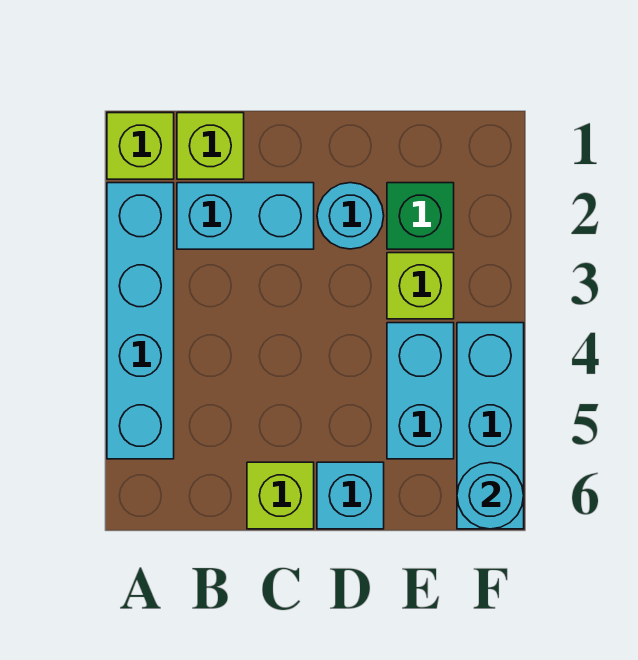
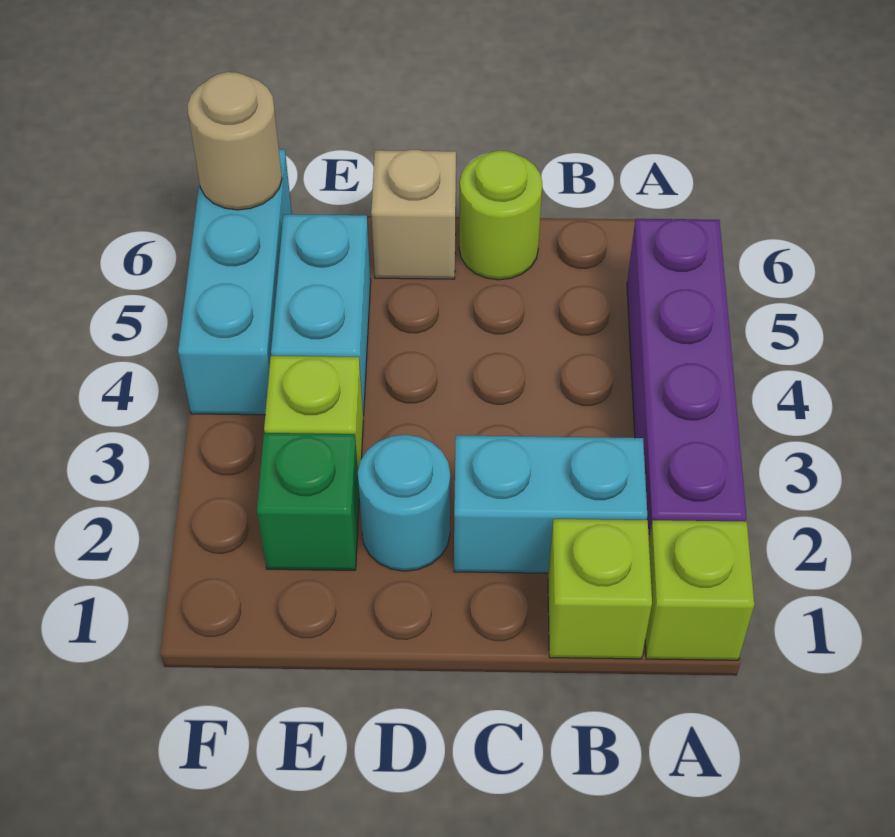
cyan brick A2:A5 level 1 -> purple brick A2:A5 level 1
lime brick C6 level 1 -> lime round brick C6 level 1
cyan brick D6 level 1 -> tan brick D6 level 1
cyan round brick F6 level 2 -> tan round brick F6 level 2

